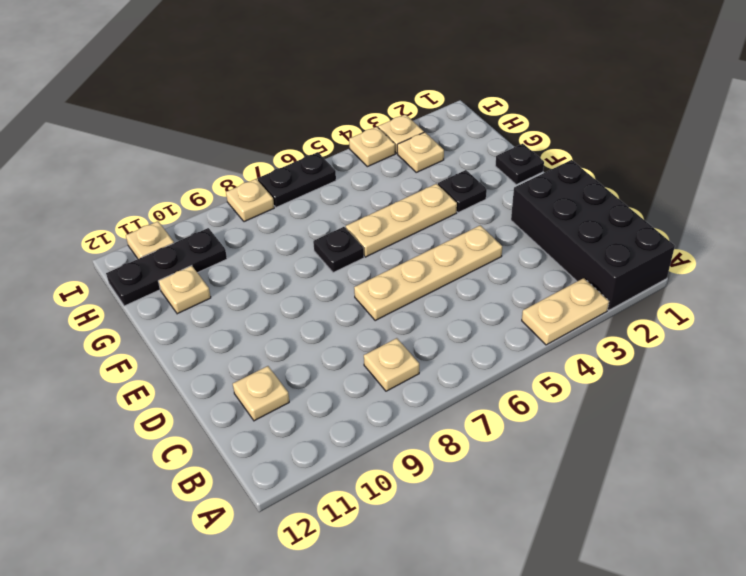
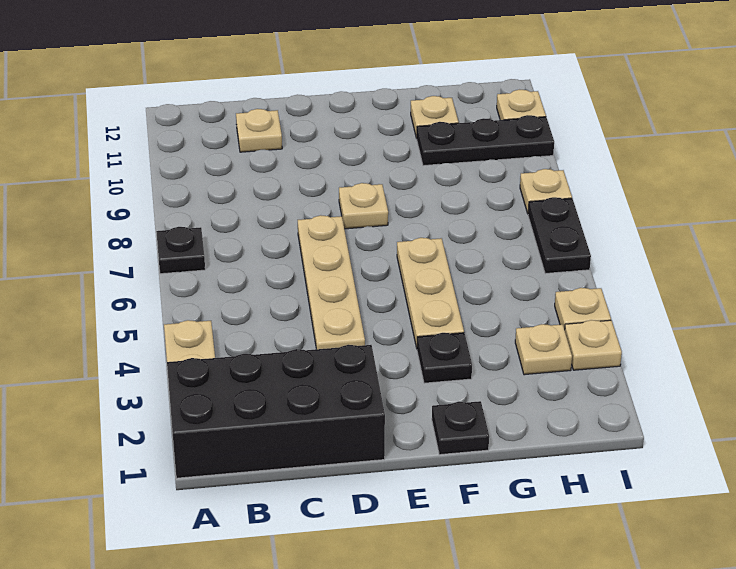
tan plate B8 level 1 -> tan plate E8 level 1
black plate F7 level 1 -> black plate A7 level 1
black plate H10:H12 level 1 -> black plate G10:I10 level 1

